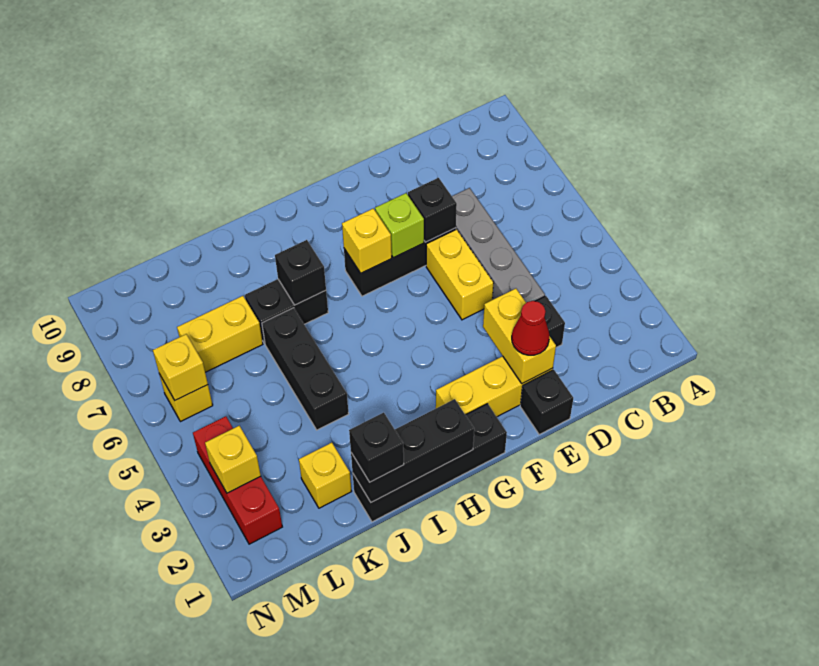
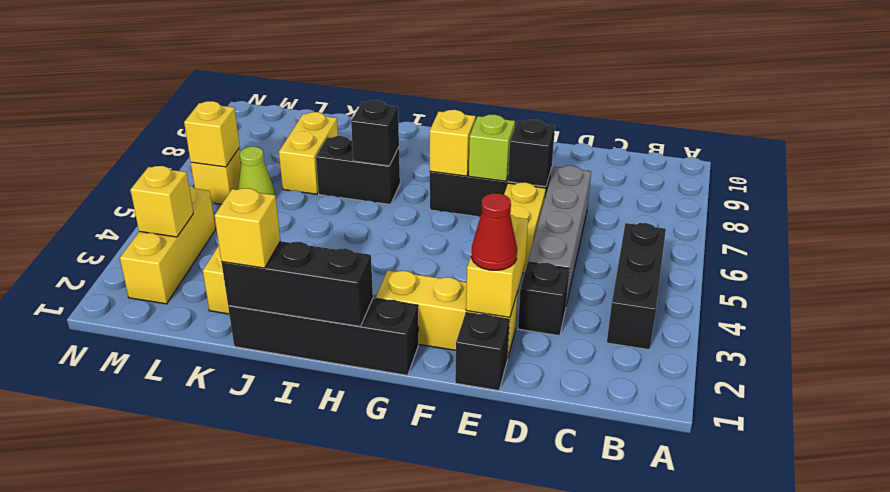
black brick J1 level 3 -> yellow brick J1 level 3
black brick J4:J6 level 1 -> black brick B3:B5 level 1
yellow brick K7:L7 level 1 -> yellow brick K7:K8 level 1
none -> lime cone L6 level 1
red brick M2:M4 level 1 -> yellow brick M2:M4 level 1

